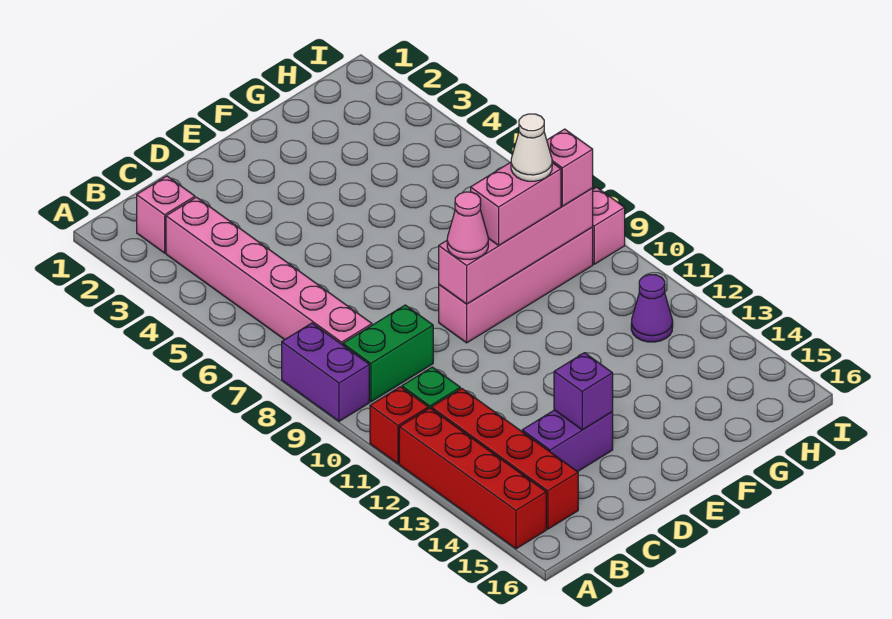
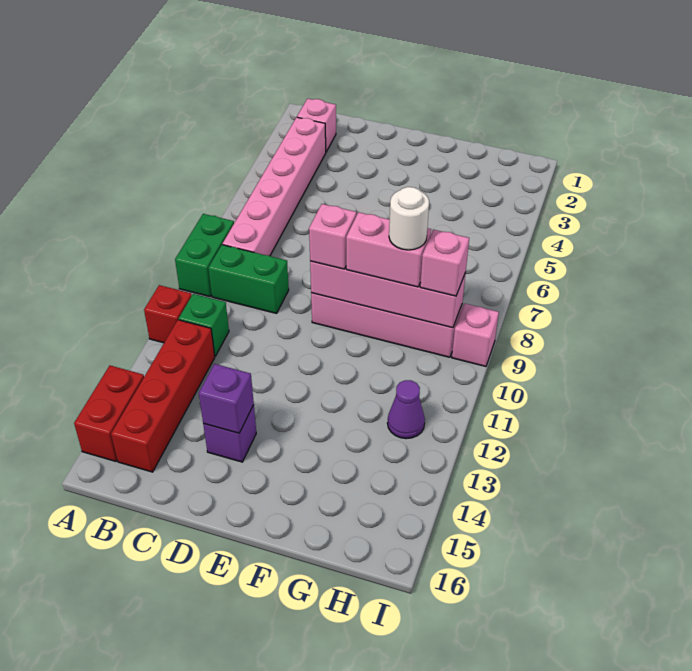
purple brick A8:A9 level 1 -> green brick A8:A9 level 1
red brick A12:A15 level 1 -> red brick A14:A15 level 1
purple brick C14:D14 level 1 -> purple brick D14 level 1
pink cone E9 level 3 -> pink brick E9 level 3
white cone G9 level 4 -> white round brick G9 level 4

